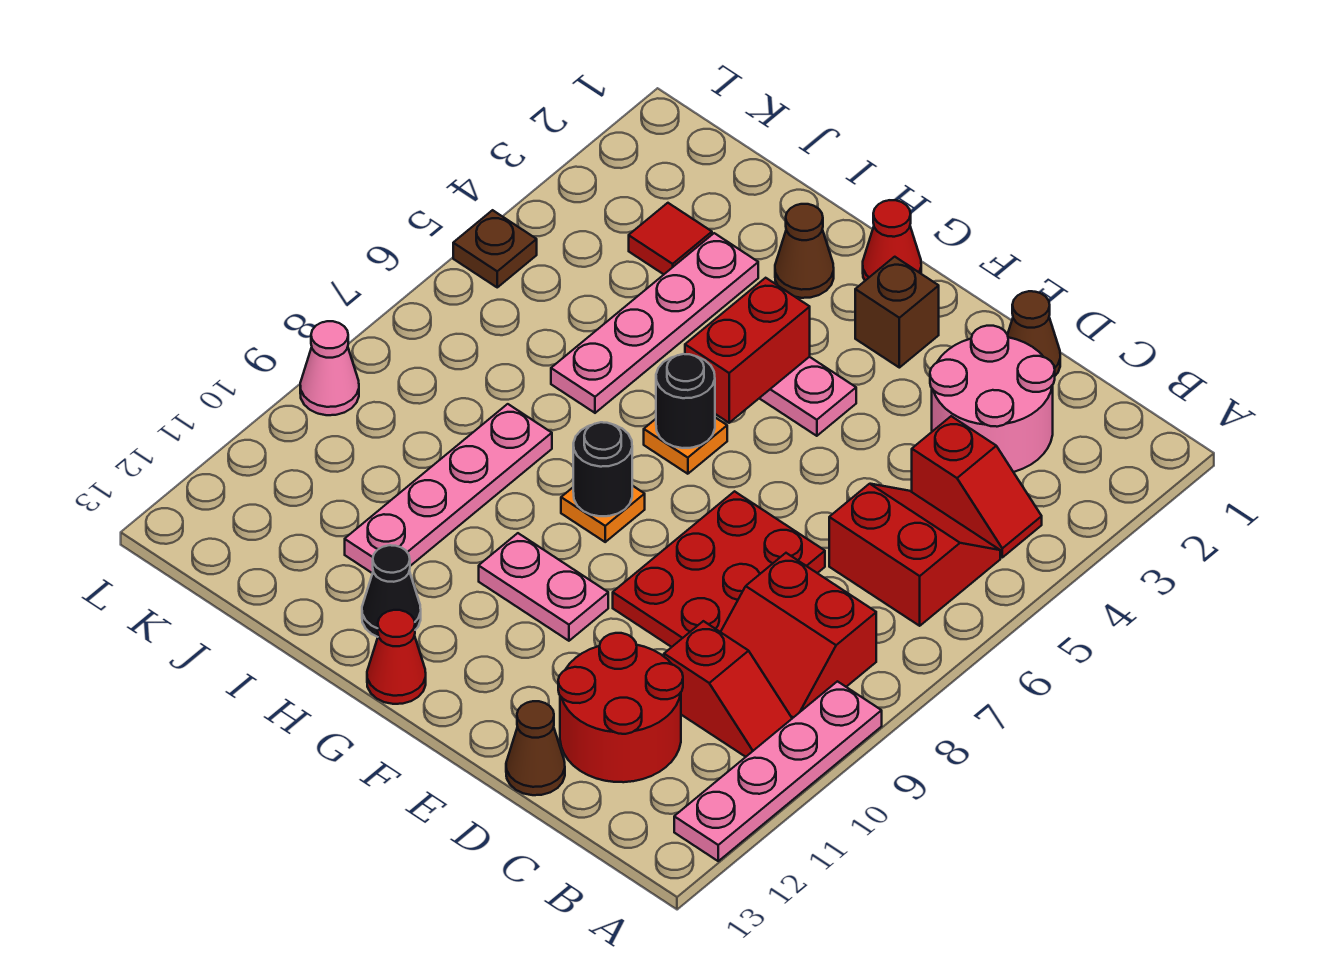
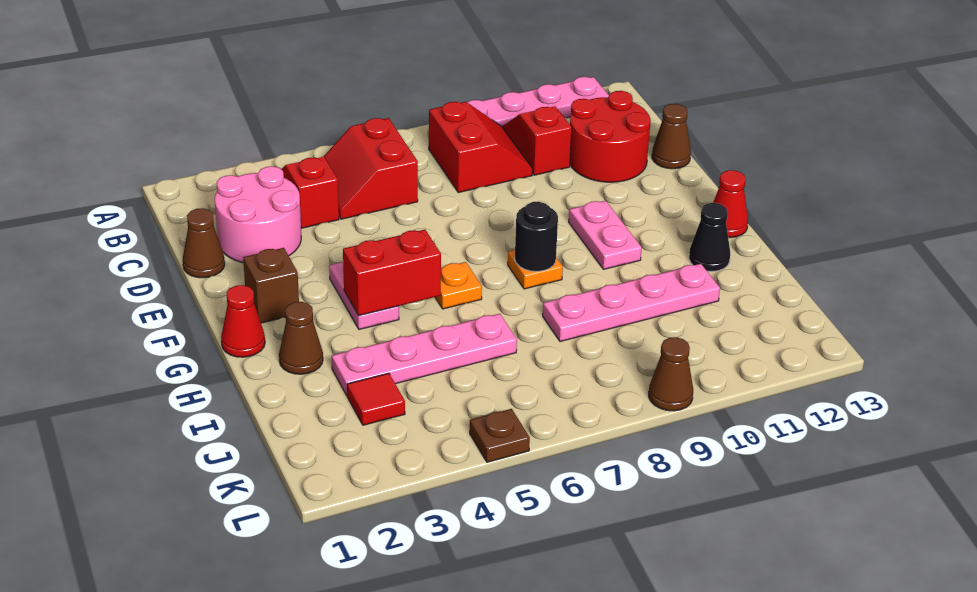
red plate D7:E9 level 1 -> none
black round brick G6 level 2 -> none
pink cone L9 level 1 -> brown cone L9 level 1

